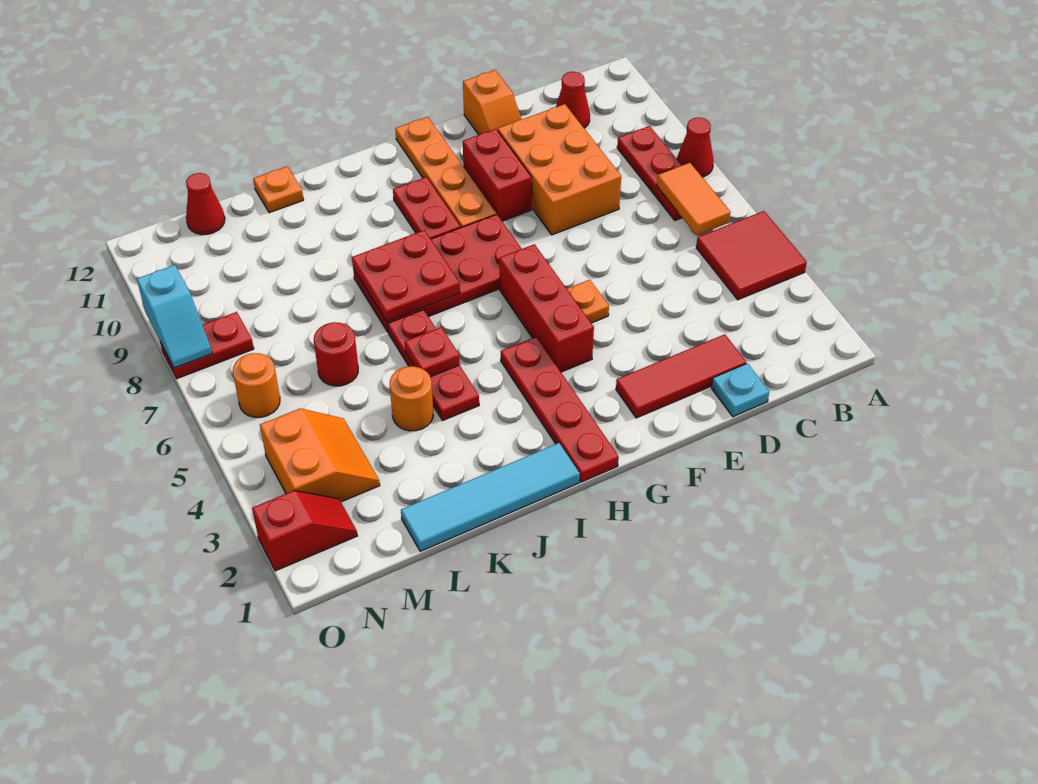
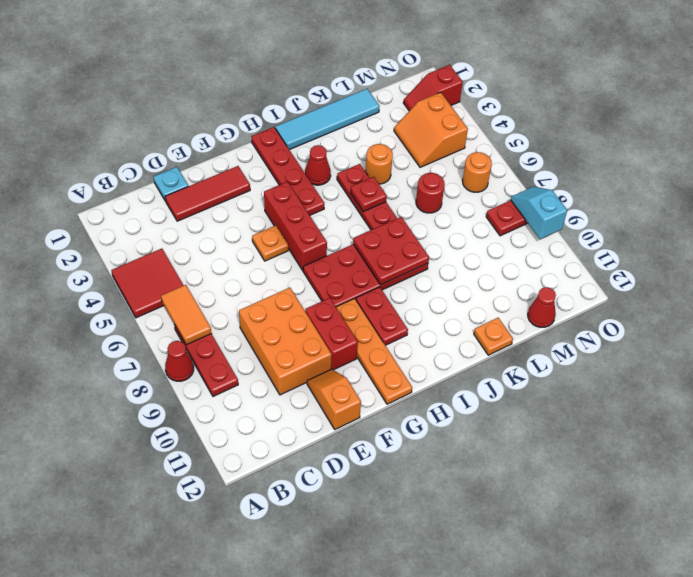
red cone C11 level 1 -> red cone I3 level 1

